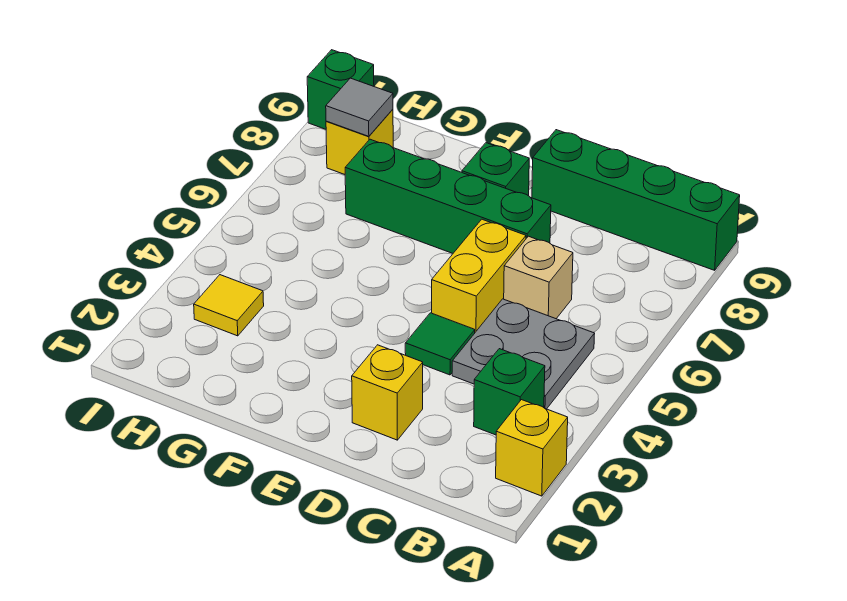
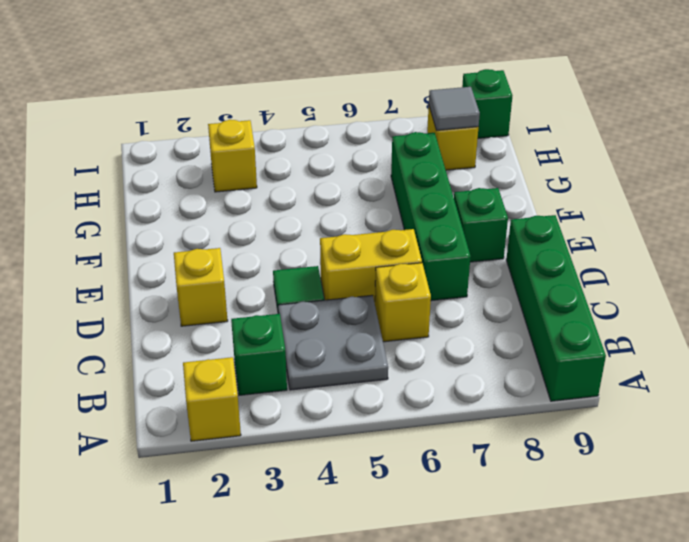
tan brick C6 level 1 -> yellow brick C6 level 1
yellow tile H3 level 1 -> yellow brick H3 level 1

